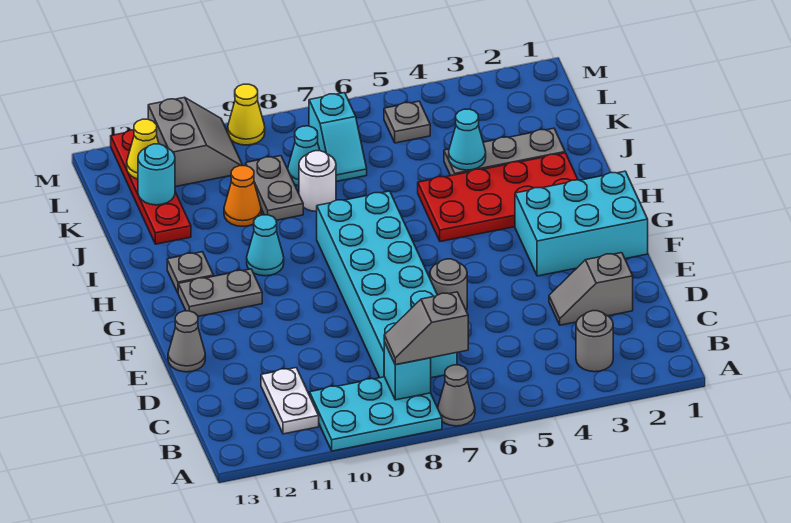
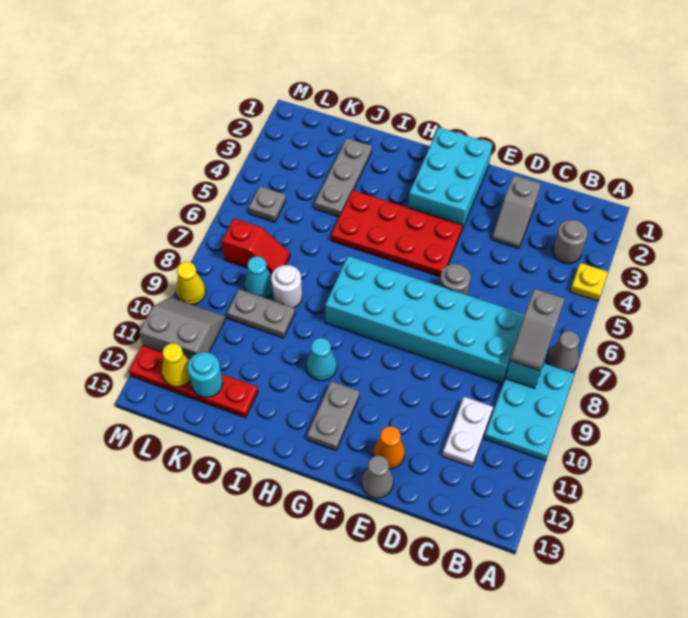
none -> yellow plate A4 level 1
white plate B11:C11 level 1 -> white plate C10:C11 level 1
red plate H2:I5 level 1 -> red plate F4:I5 level 1
grey plate H12 level 1 -> none
cyan cone J4 level 2 -> none
orange cone J10 level 1 -> orange cone E12 level 1
cyan slope K7:L7 level 1 top L -> red slope K7:L7 level 1 top L

